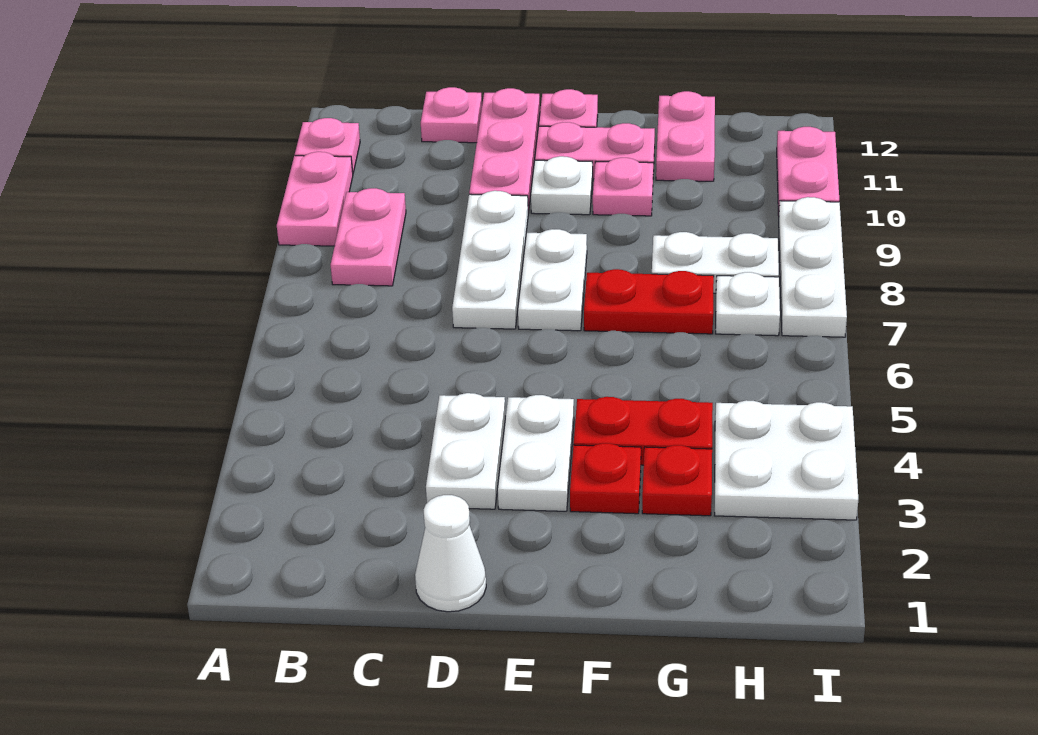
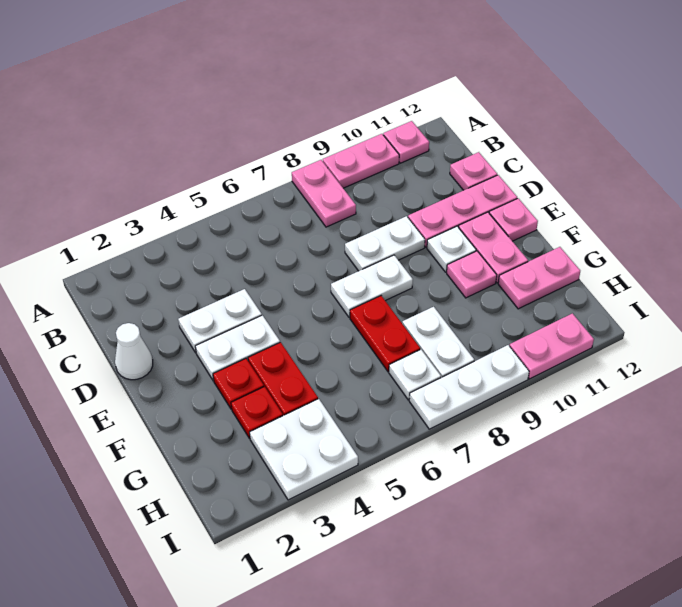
pink plate B8:B9 level 1 -> pink plate A8:B8 level 1
white plate D7:D9 level 1 -> white plate D8:D9 level 1

